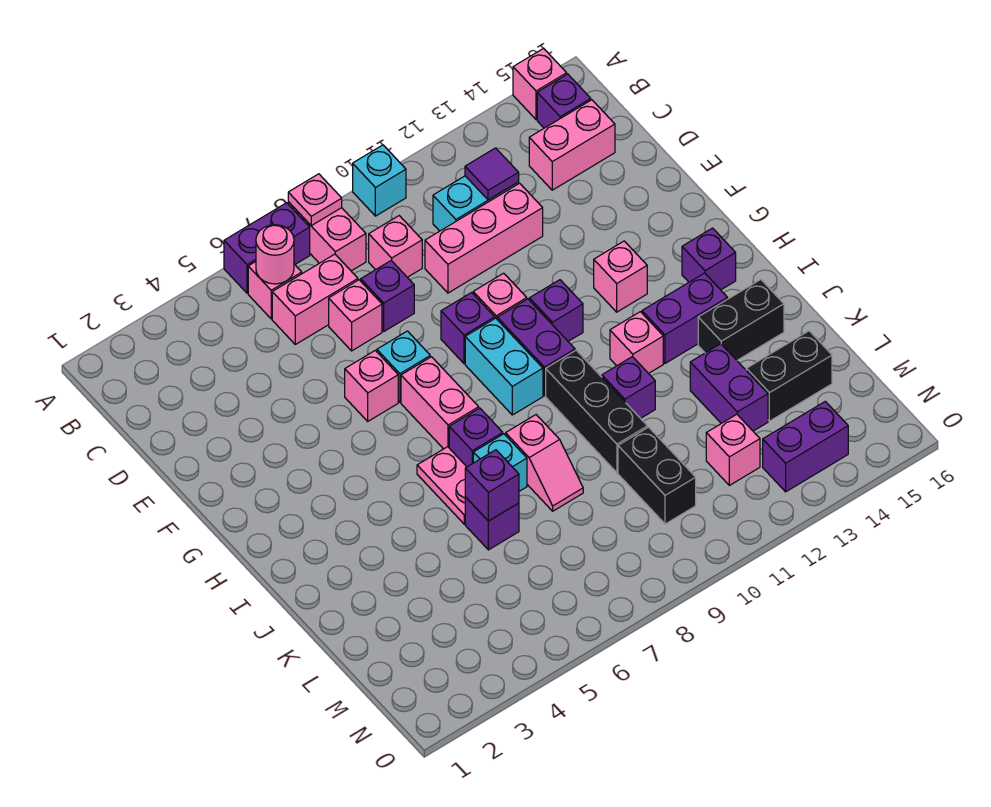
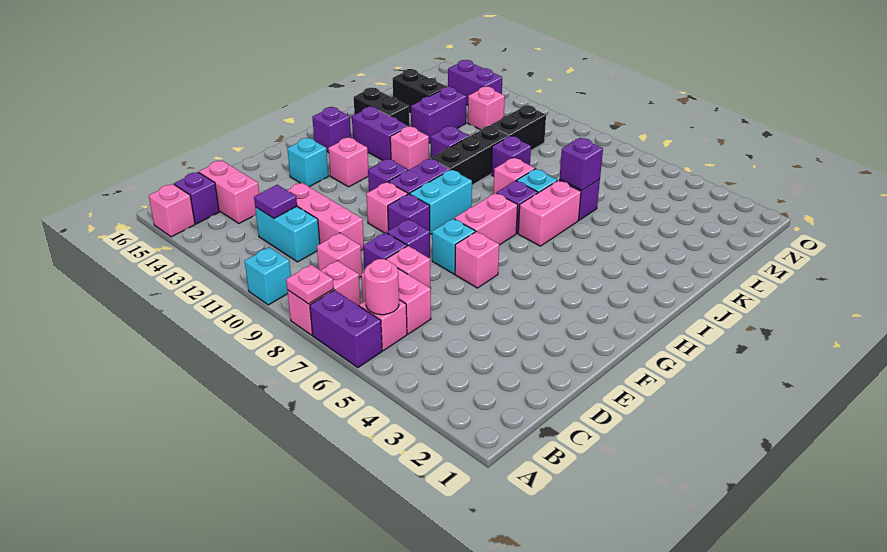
none -> purple brick E8 level 1
none -> cyan brick F14 level 1
pink plate I6:J6 level 1 -> pink brick I6:J6 level 1
none -> purple brick K9 level 1

